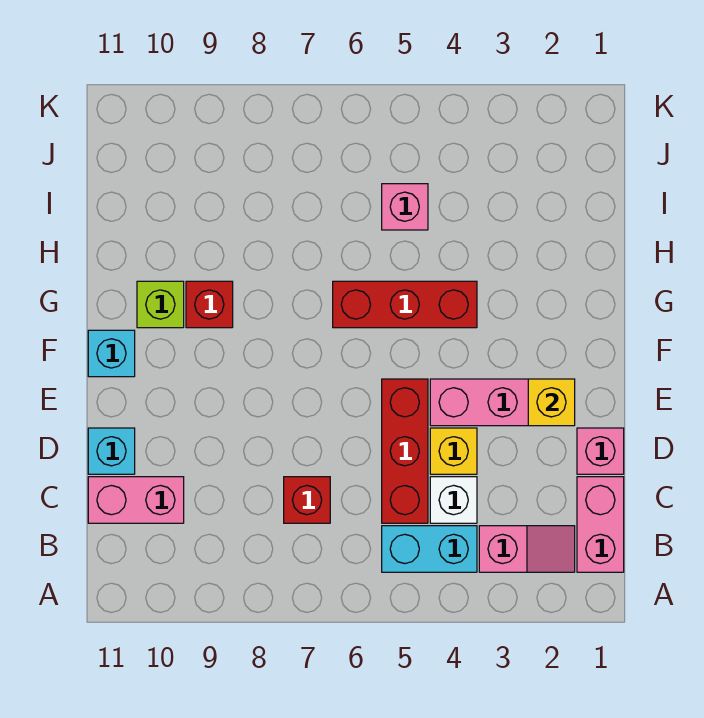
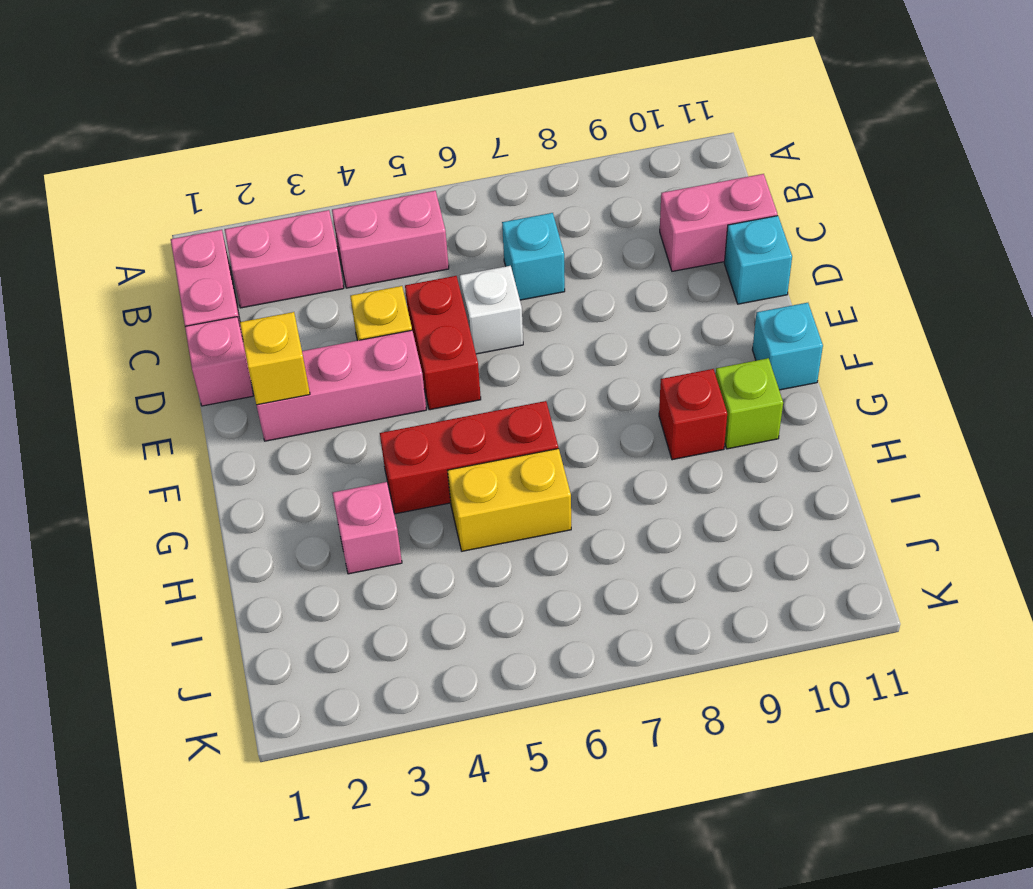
pink slope B2:B3 level 1 top 3 -> pink brick B2:B3 level 1
cyan brick B4:B5 level 1 -> pink brick B4:B5 level 1
white brick C4 level 1 -> white brick D6 level 1
red brick C5:E5 level 1 -> red brick D5:E5 level 1
red brick C7 level 1 -> cyan brick C7 level 1
none -> yellow brick H5:H6 level 1
pink brick I5 level 1 -> pink brick H3 level 1

